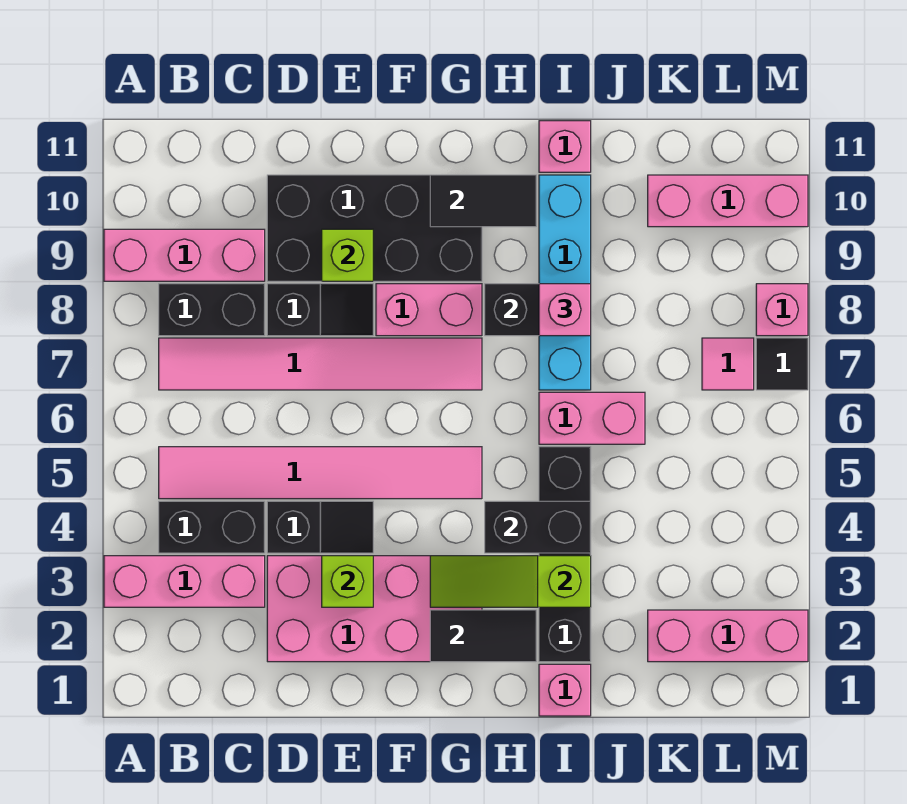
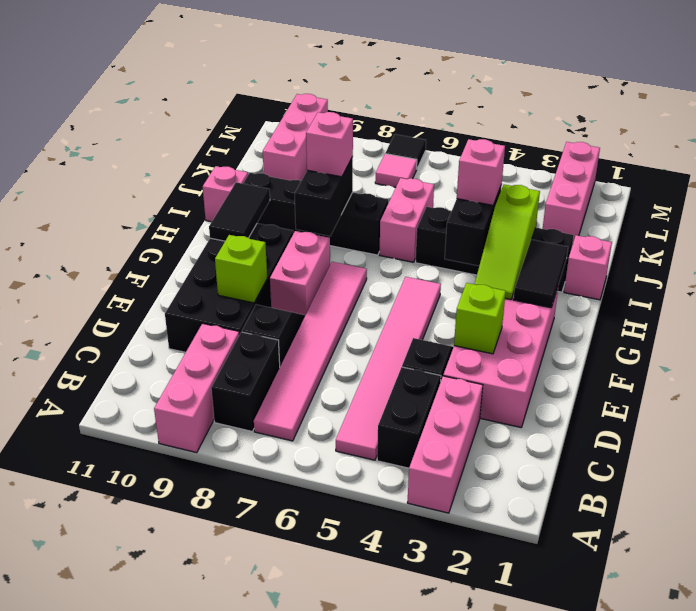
cyan brick I7:I10 level 1 -> black brick I7:I10 level 1
pink brick M8 level 1 -> pink brick I4 level 3

